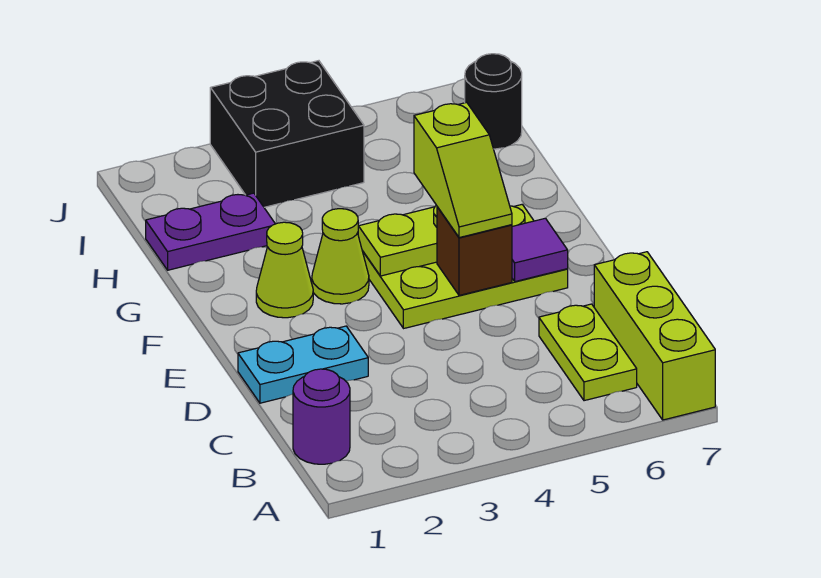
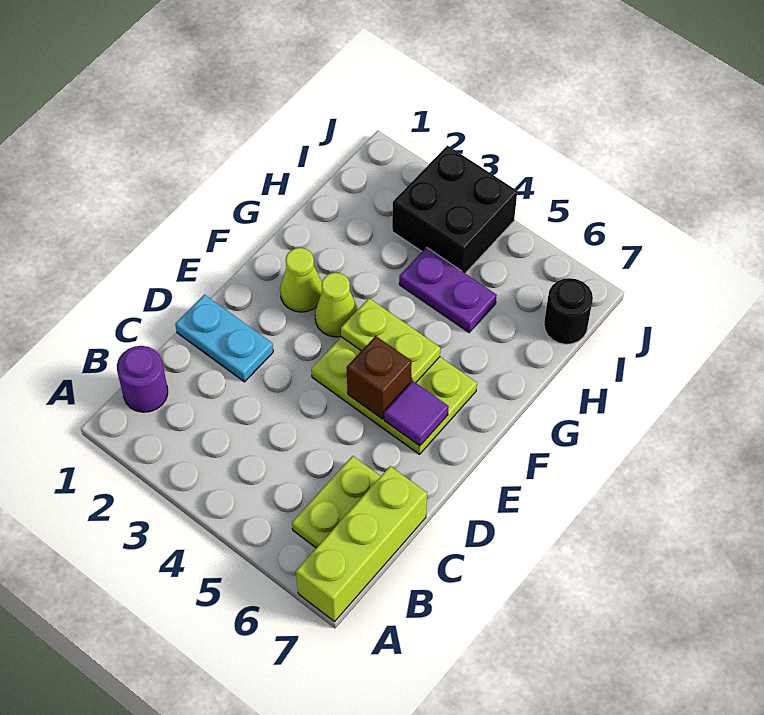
lime slope E5:F5 level 3 top F -> none
purple plate H1:H2 level 1 -> purple plate H4:H5 level 1

